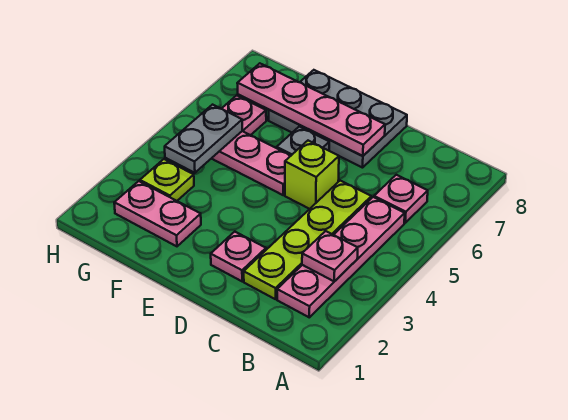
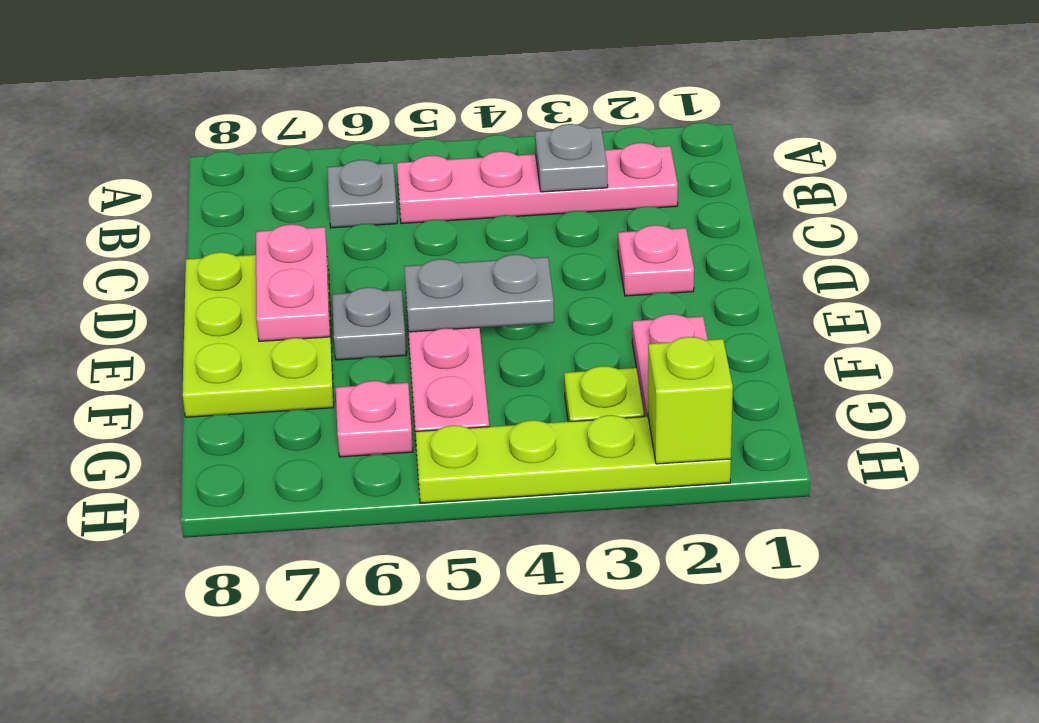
pink plate B3 level 2 -> grey plate B3 level 2
pink plate B6 level 1 -> grey plate B6 level 1
lime plate C2:C5 level 1 -> lime plate H2:H5 level 1
lime brick D5 level 1 -> lime brick H2 level 2
grey plate D7:F8 level 1 -> lime plate D7:F8 level 1
pink plate D7:G7 level 2 -> pink plate D7:E7 level 2
grey plate G4:G5 level 2 -> grey plate E4:E5 level 2

